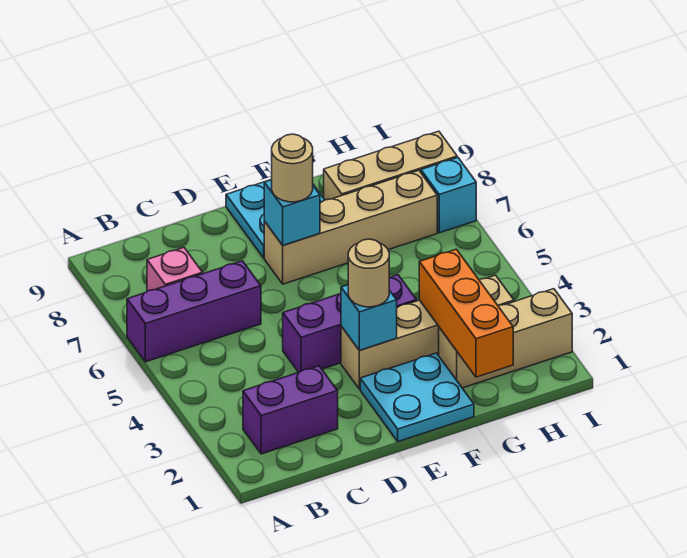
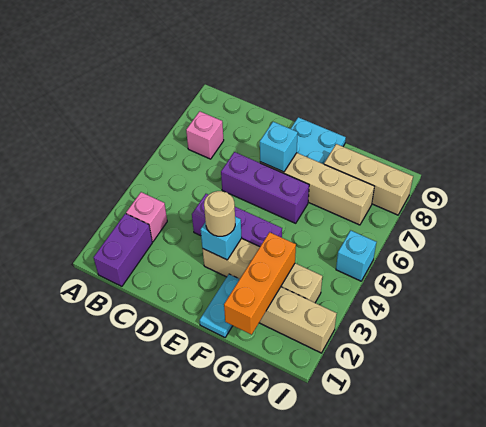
purple brick A6:C6 level 1 -> purple brick D6:F6 level 1
purple brick B2:C2 level 1 -> purple brick B1:B2 level 1
none -> pink brick B3 level 1
cyan plate E1:F2 level 1 -> cyan plate F1:F2 level 1
tan round brick E7 level 3 -> none
cyan brick I7 level 1 -> cyan brick I5 level 1

